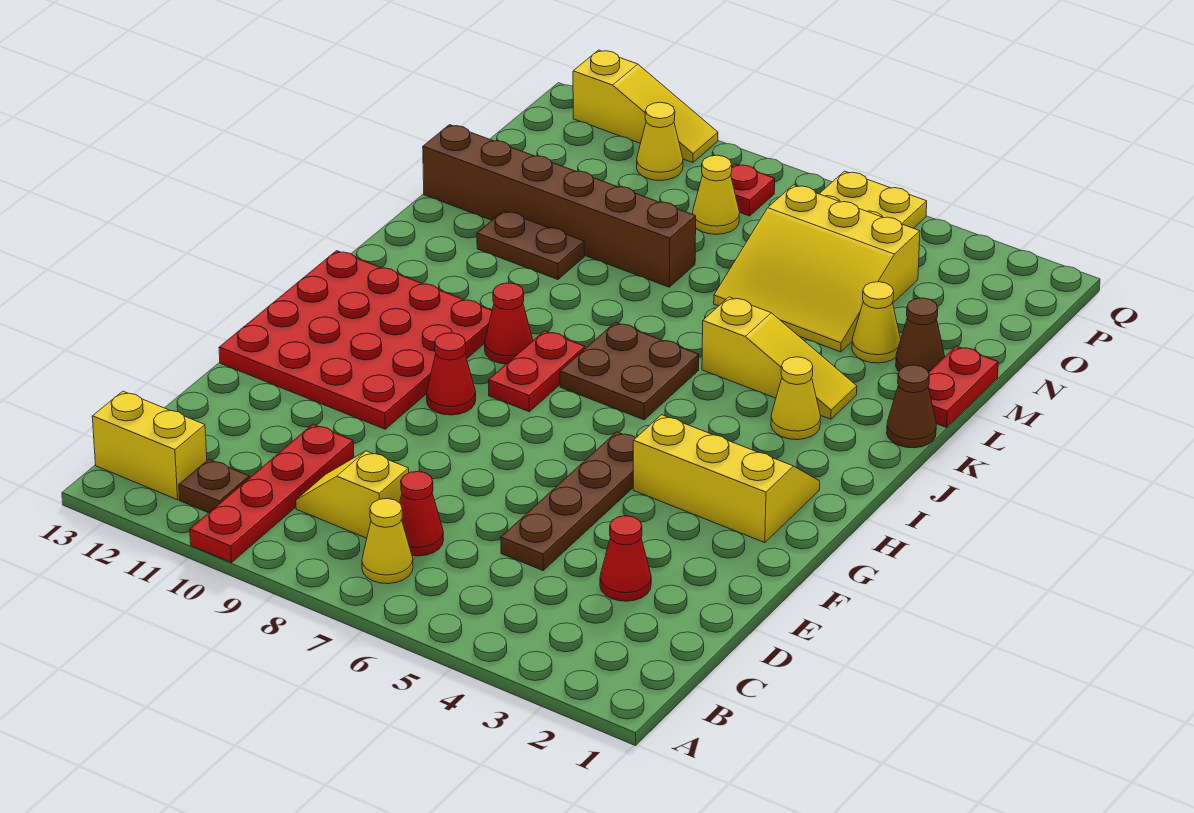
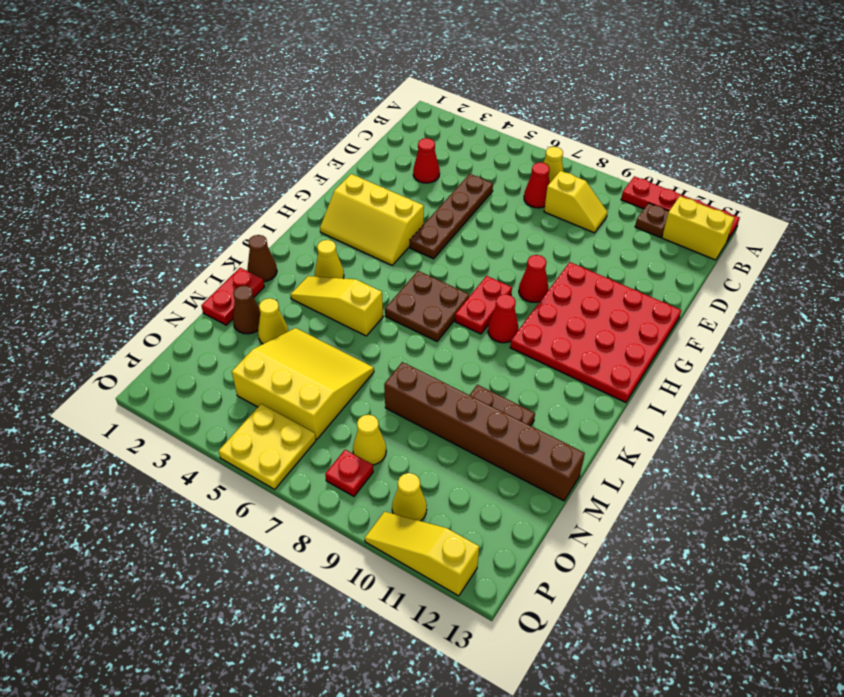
red plate A10:D10 level 1 -> red plate A10:A13 level 1

